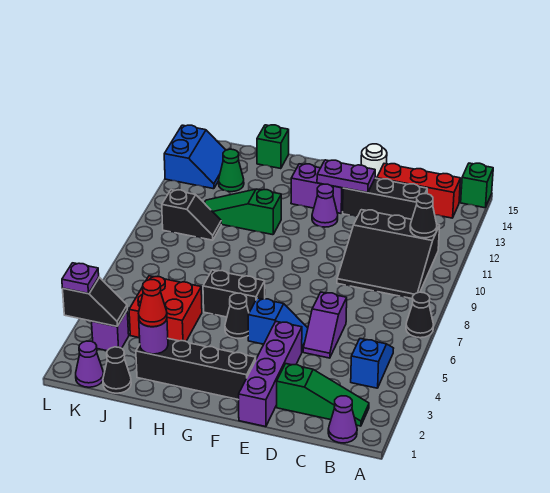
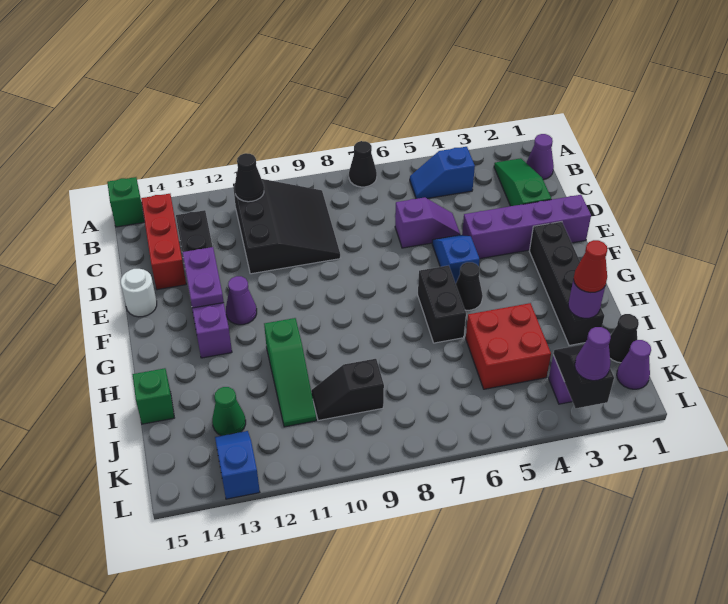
black slope J10:K10 level 1 top K -> black slope J9:J10 level 1 top 9
blue slope K13:L14 level 1 top L -> blue slope K13:L13 level 1 top L
purple plate L3 level 3 -> purple cone L3 level 3

